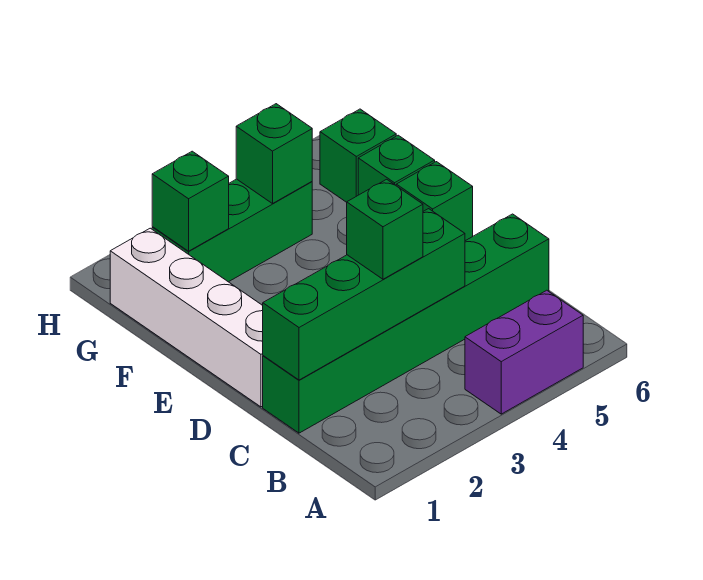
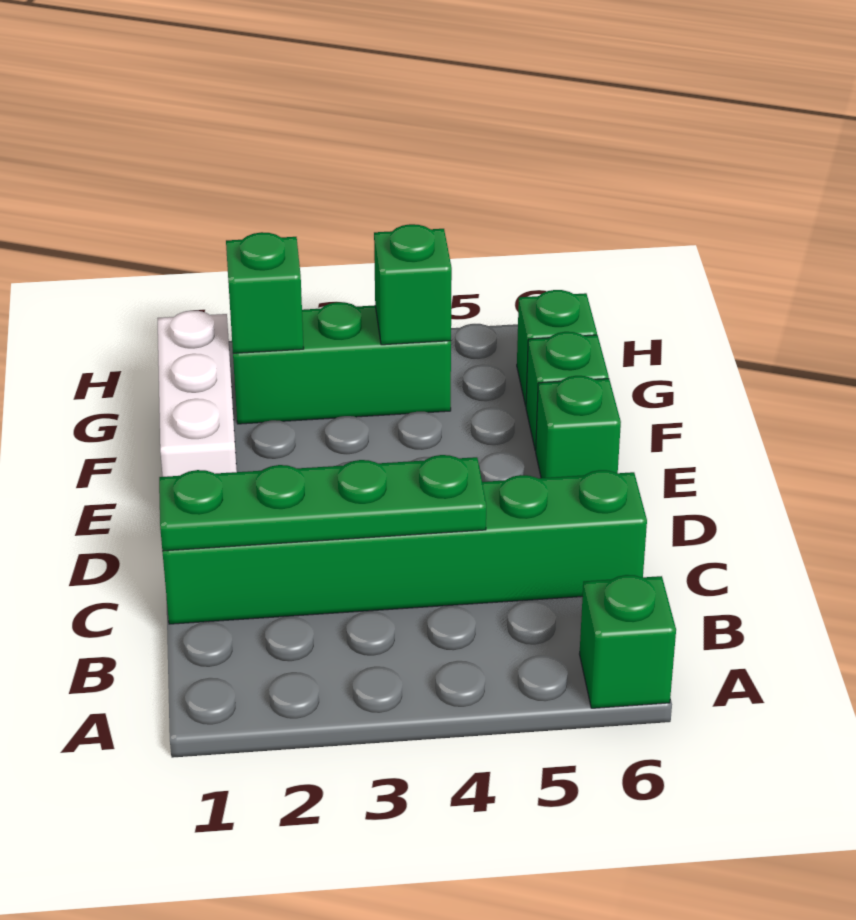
purple brick A4:A5 level 1 -> none
green brick C1:C4 level 2 -> green plate C1:C4 level 2
green brick C3 level 3 -> green brick A6 level 1
white brick D1:G1 level 1 -> white brick E1:G1 level 1

